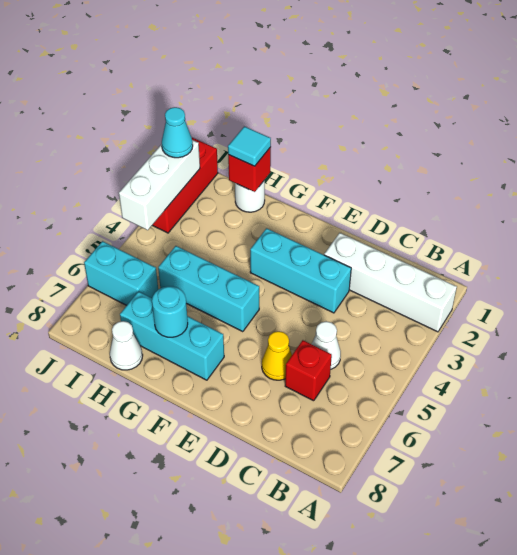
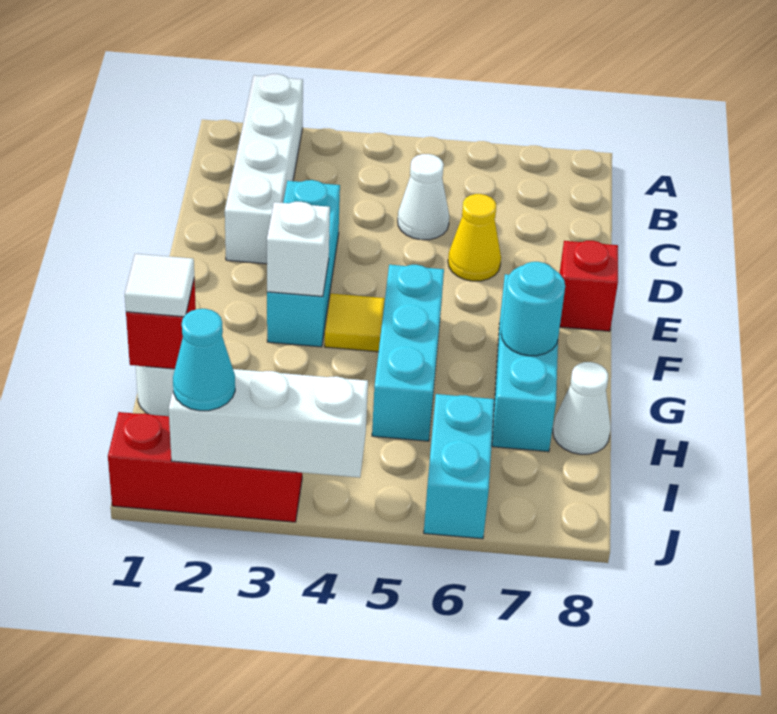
red brick C6 level 1 -> red brick E8 level 1
none -> white brick F3 level 2
none -> yellow tile F4 level 1
cyan tile H1 level 3 -> white tile H1 level 3

